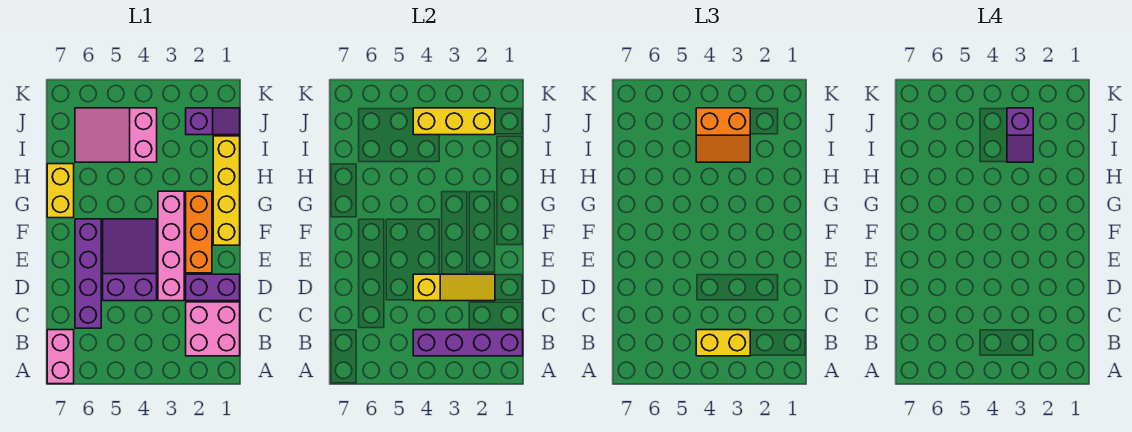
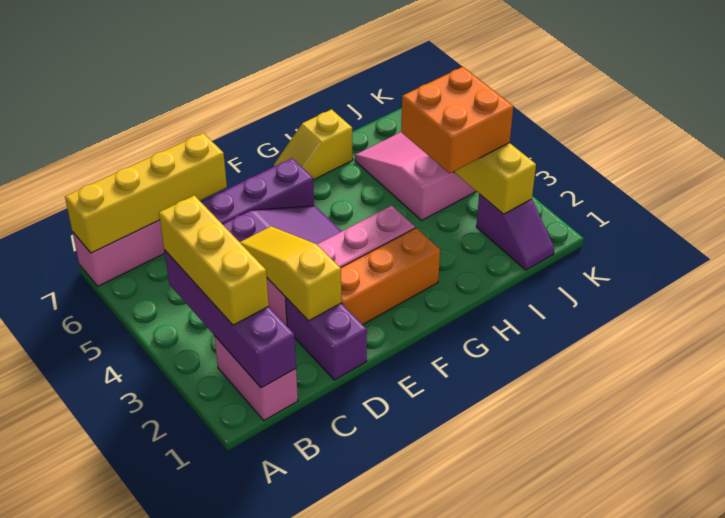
pink brick B1:C2 level 1 -> pink brick B1:B2 level 1
yellow brick B3:B4 level 3 -> yellow brick B2:B4 level 3
yellow slope D2:D4 level 2 top 4 -> yellow slope D2:D4 level 2 top 2
yellow brick F1:I1 level 1 -> yellow brick A7:D7 level 2
yellow brick G7:H7 level 1 -> yellow slope G7:H7 level 1 top H
orange slope I3:J4 level 3 top J -> orange brick I3:J4 level 3
purple slope I3:J3 level 4 top J -> none

